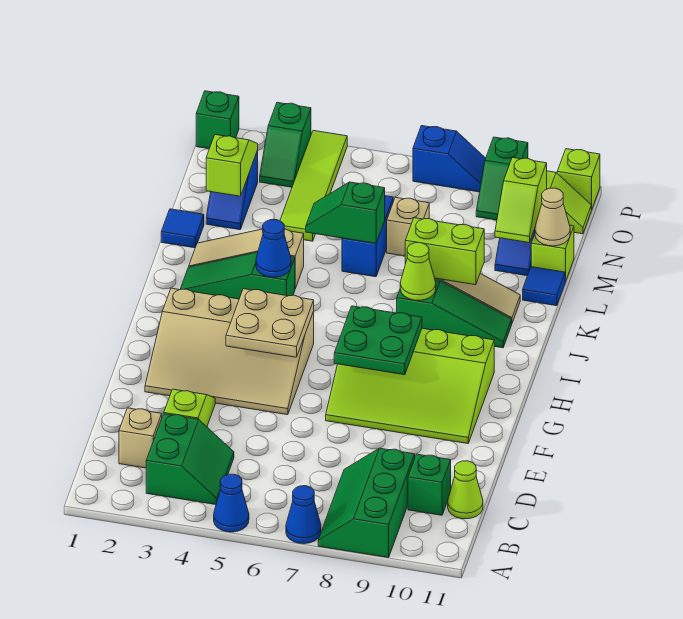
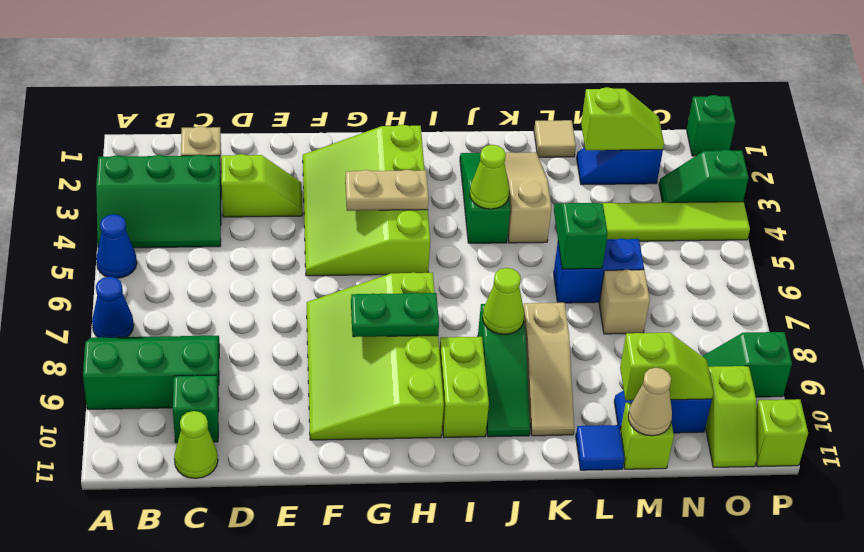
green slope B3:C4 level 1 top 3 -> green slope A3:C4 level 1 top 3
tan slope F2:H5 level 1 top H -> lime slope F2:H5 level 1 top H
tan plate G4:H5 level 2 -> tan plate G4:H4 level 2
green plate G7:H8 level 2 -> green plate G8:H8 level 2
blue cone J4 level 2 -> lime cone J4 level 2
lime brick K8:K9 level 2 -> lime brick I9:I10 level 1
blue tile L1 level 1 -> tan tile L1 level 1
lime slope M10:N10 level 2 top N -> lime slope M10:N10 level 2 top M
blue slope P7:P8 level 1 top 7 -> none

